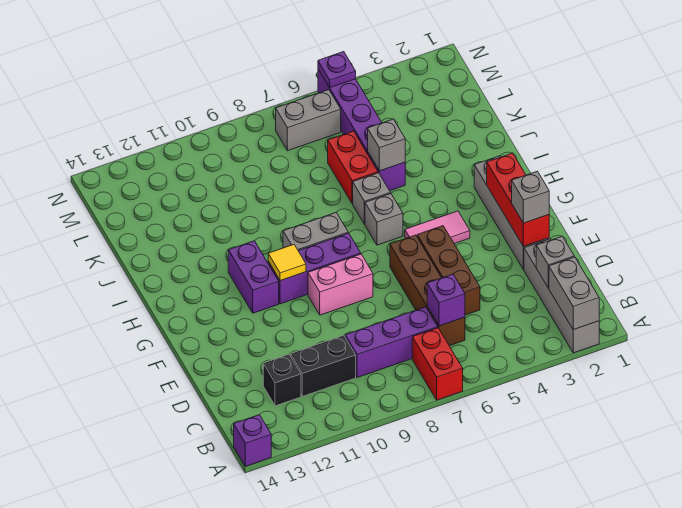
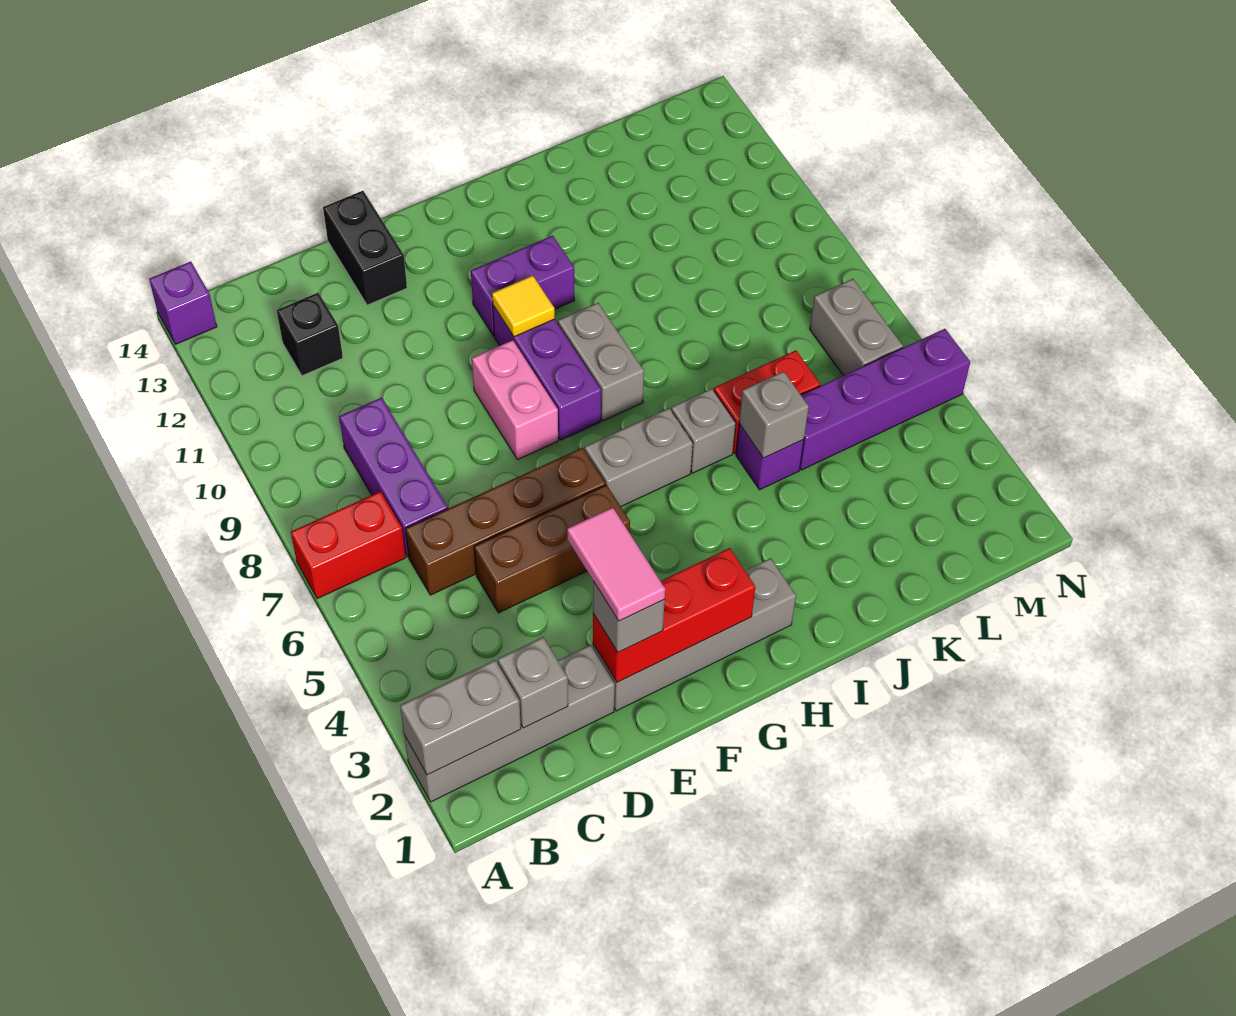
purple brick C6 level 2 -> none
black brick C10:C11 level 1 -> black brick E13:E14 level 1
pink tile G4:G5 level 1 -> pink tile E2:E3 level 4
grey brick H6 level 1 -> grey brick G6:H6 level 1
purple plate N5 level 2 -> none

